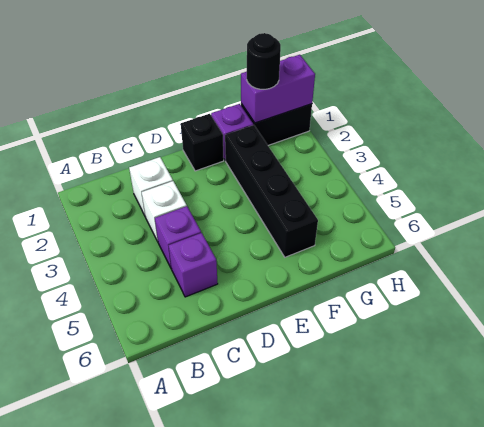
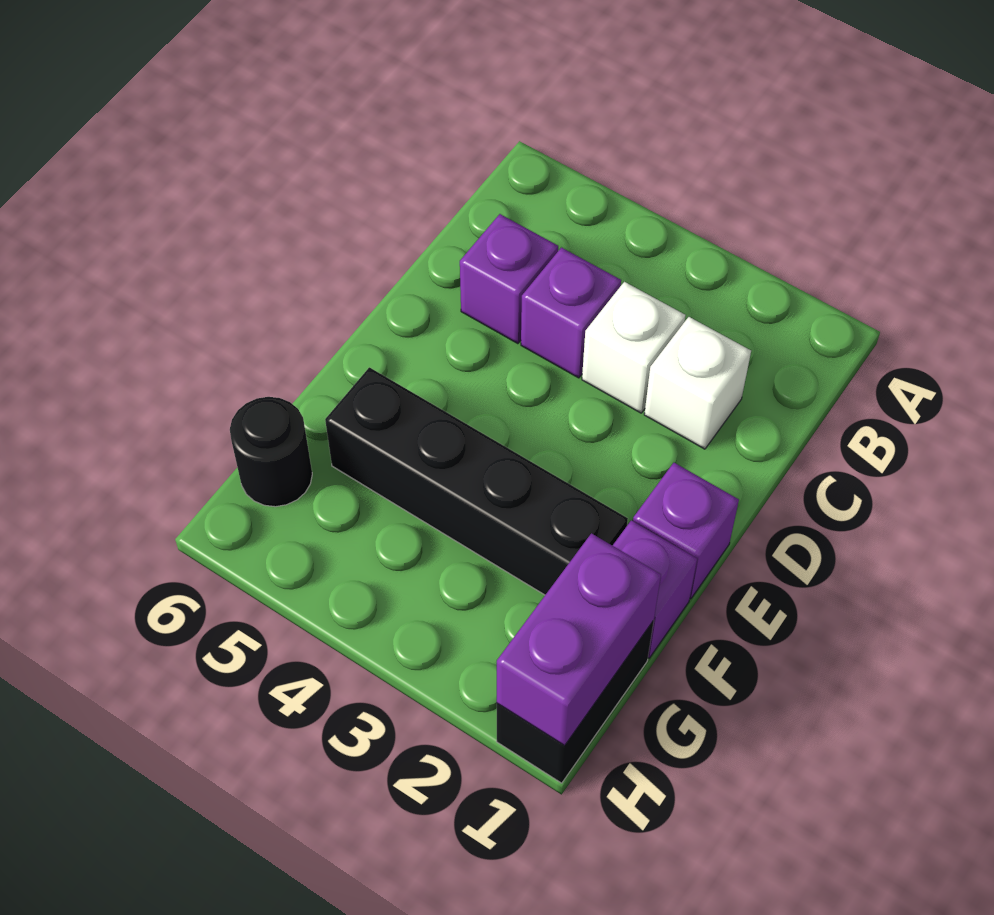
black brick E1 level 1 -> purple brick E1 level 1
black round brick G1 level 3 -> black round brick G6 level 1

